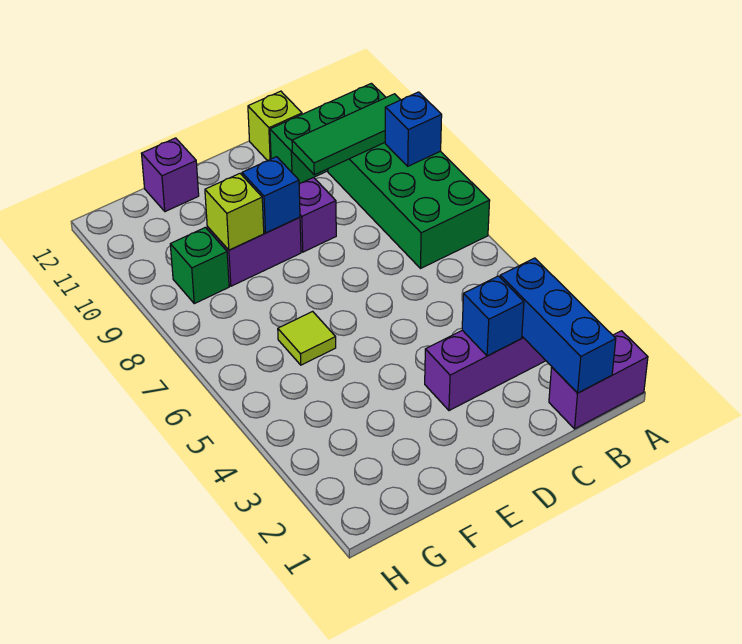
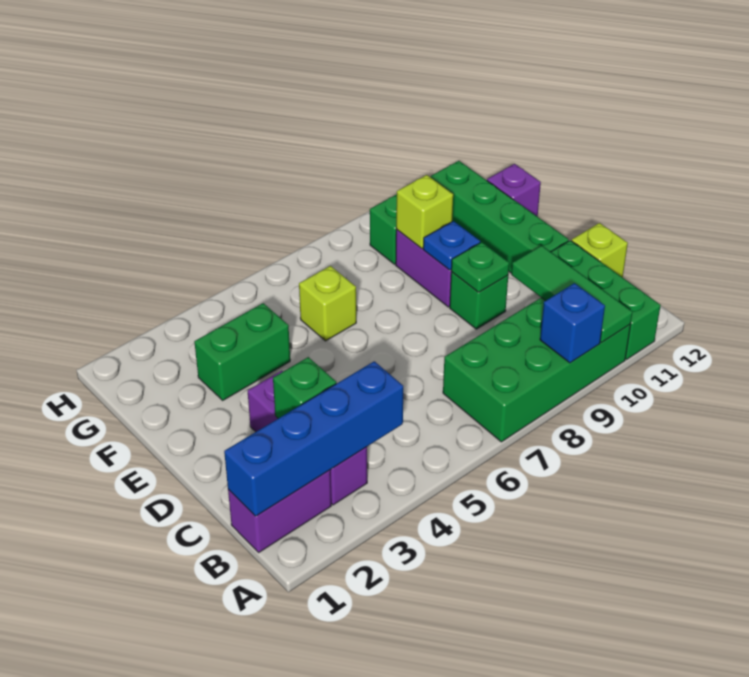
purple brick A1:B1 level 1 -> purple brick B1:B2 level 1
blue brick B1:B3 level 2 -> blue brick B1:B4 level 2
blue brick C3 level 2 -> green brick C3 level 2
purple brick D9 level 1 -> green brick D9 level 1
none -> green plate D9 level 2
none -> green brick D11:G11 level 1
blue brick E9 level 2 -> blue plate E9 level 2
none -> green brick F3:F4 level 1
lime tile F6 level 1 -> lime brick F6 level 1

